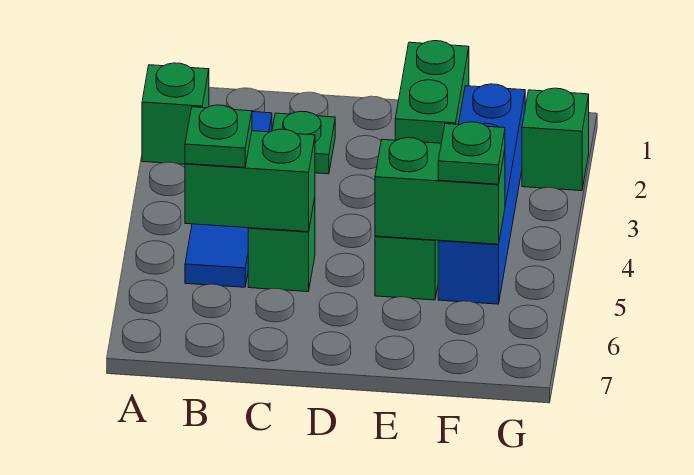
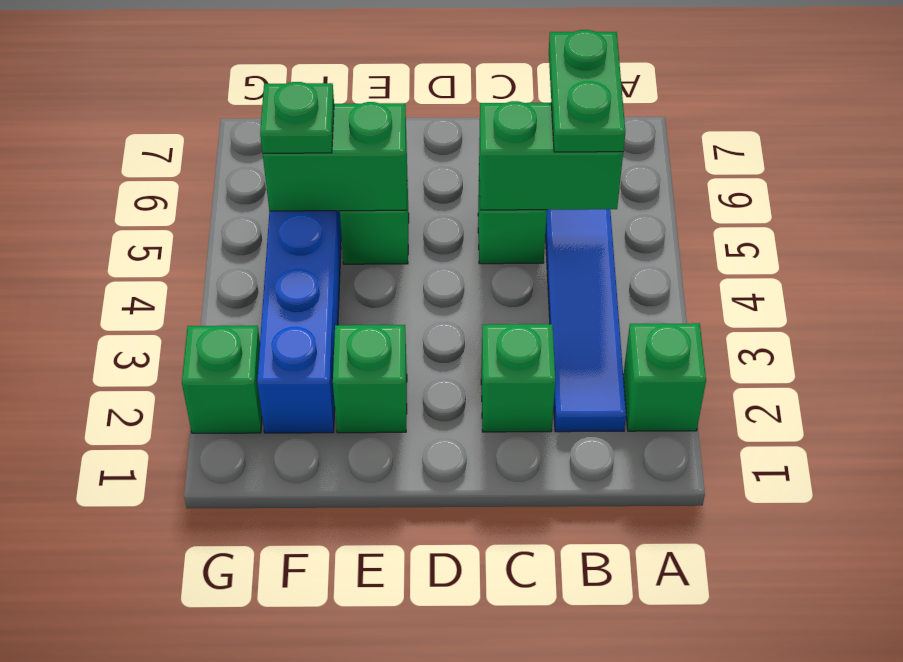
green plate B5 level 3 -> green plate B5:B6 level 3
green plate C2 level 1 -> green brick C2 level 1
green brick E1:E2 level 1 -> green brick E2 level 1

